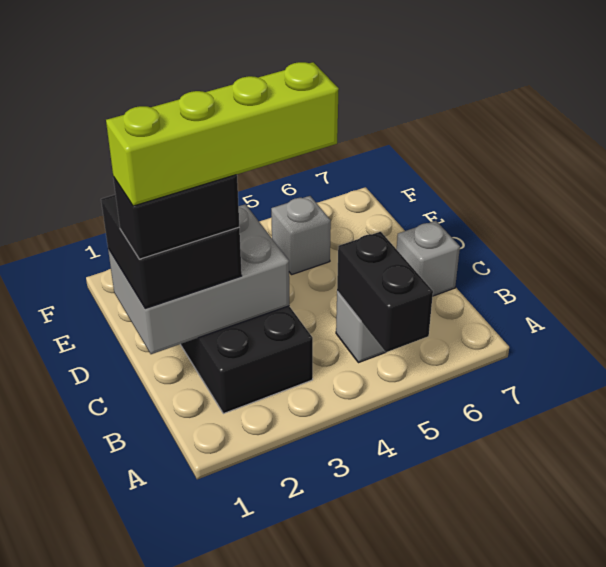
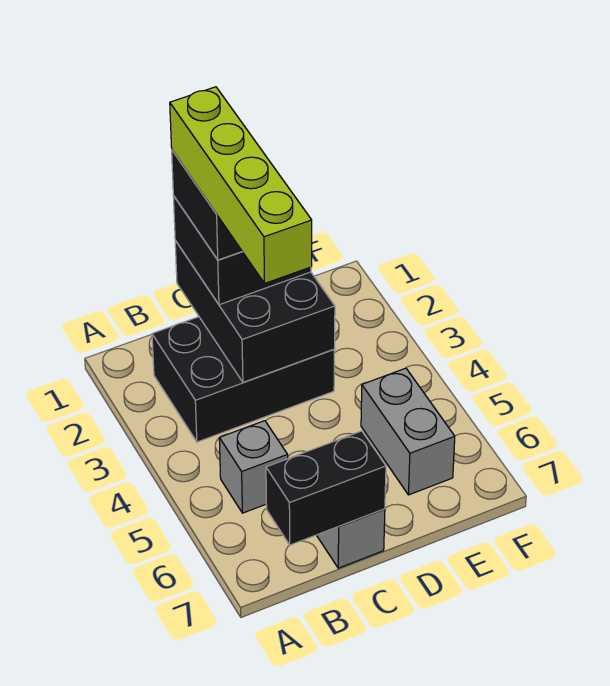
black brick A5:B5 level 2 -> black brick B7:C7 level 2
grey brick C1:D3 level 2 -> black brick C1:D3 level 2
grey brick E5 level 1 -> grey brick E5:E6 level 1

